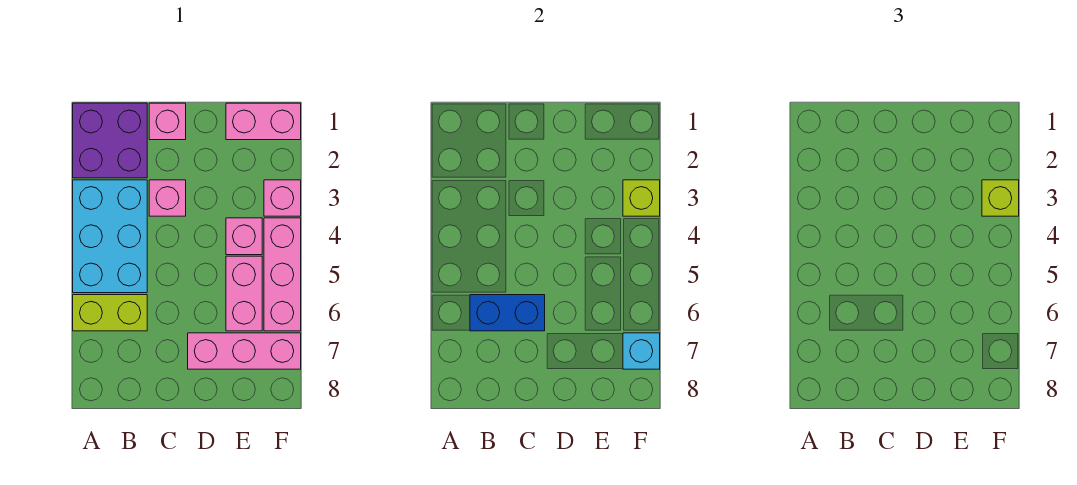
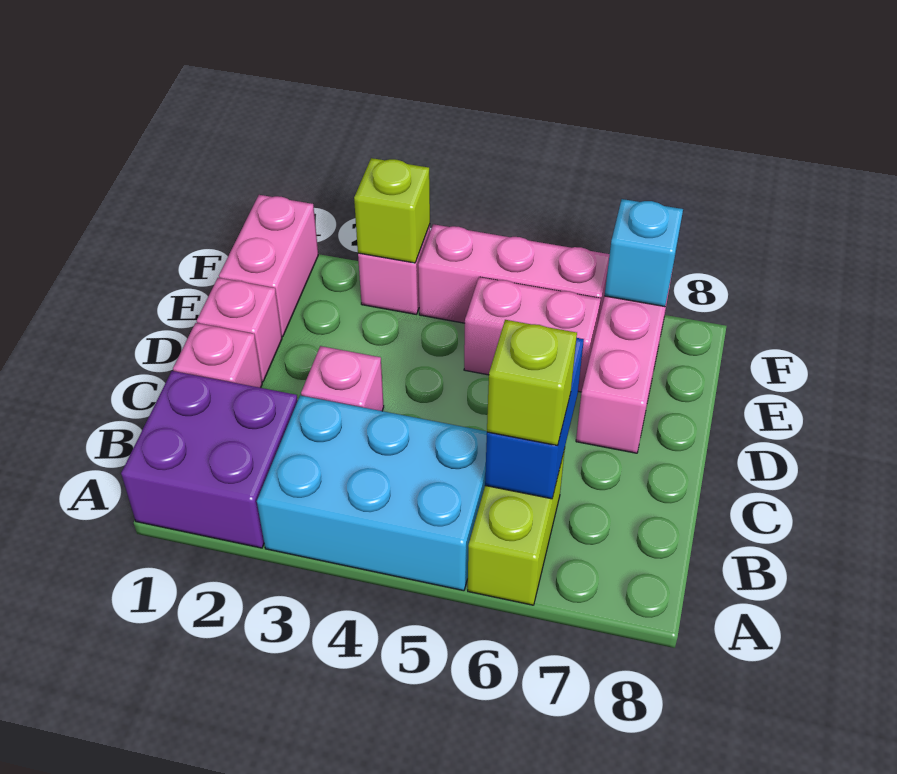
pink brick E4 level 1 -> pink brick D1 level 1
lime brick F3 level 3 -> lime brick B6 level 3

